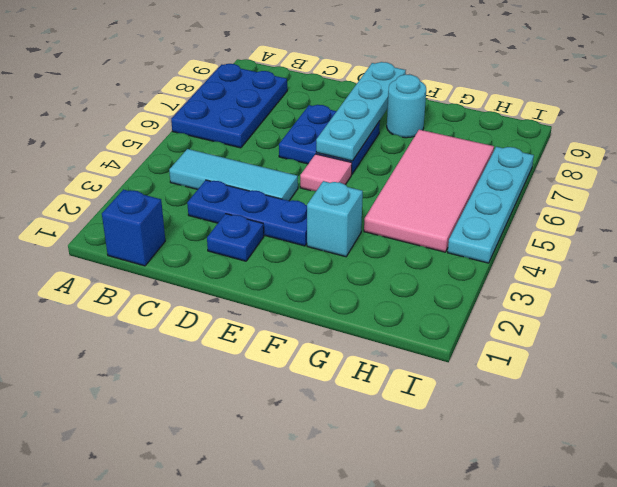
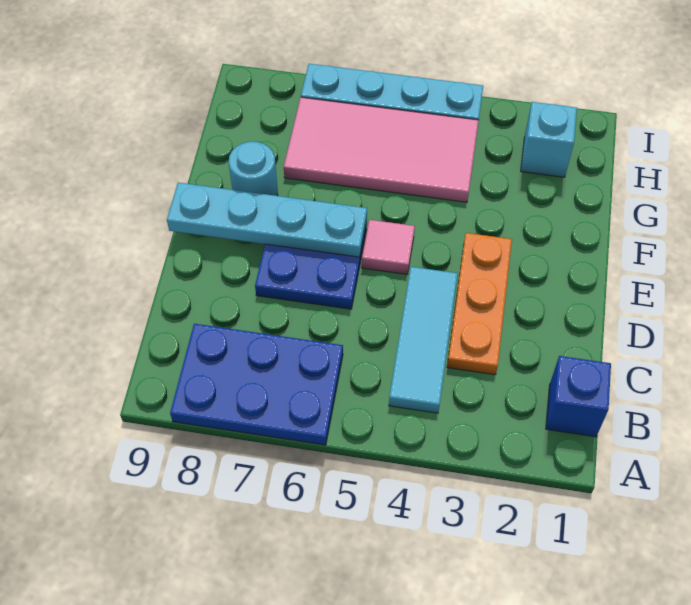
blue plate C3:E3 level 1 -> orange plate C3:E3 level 1
blue plate D2 level 1 -> none
cyan brick F3 level 1 -> cyan brick H2 level 1

